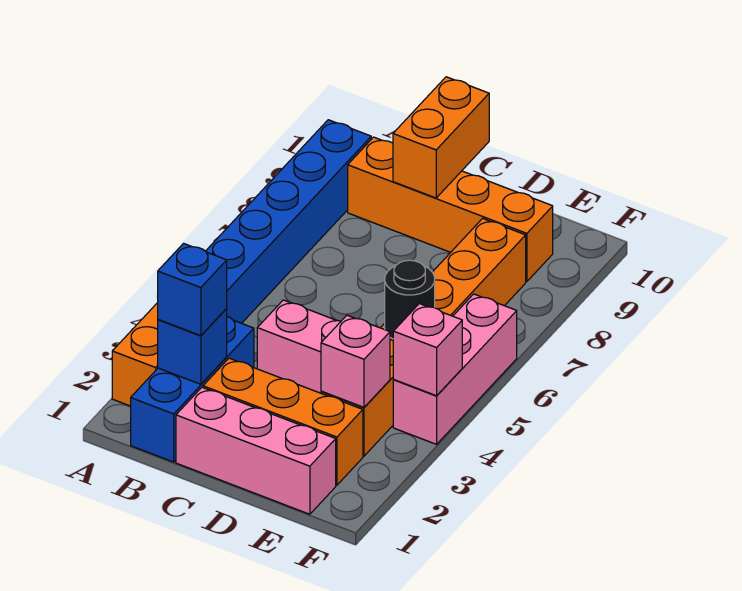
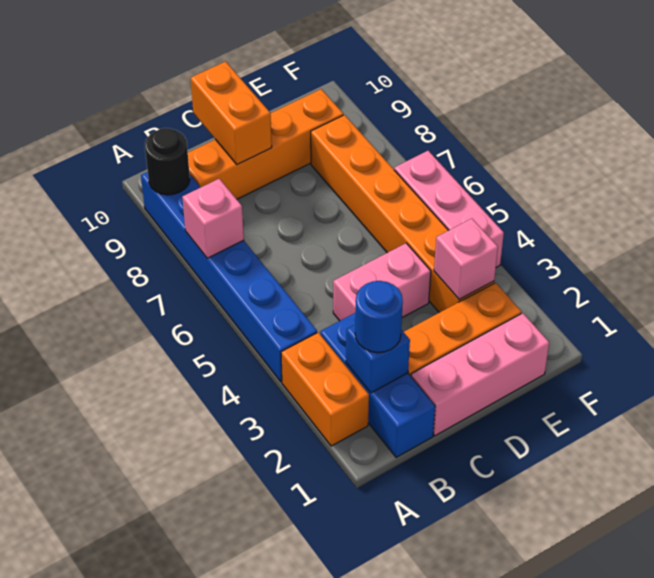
blue brick B2 level 3 -> blue round brick B2 level 3
black round brick E5 level 2 -> black round brick A9 level 2
pink brick F4 level 2 -> pink brick A7 level 2

